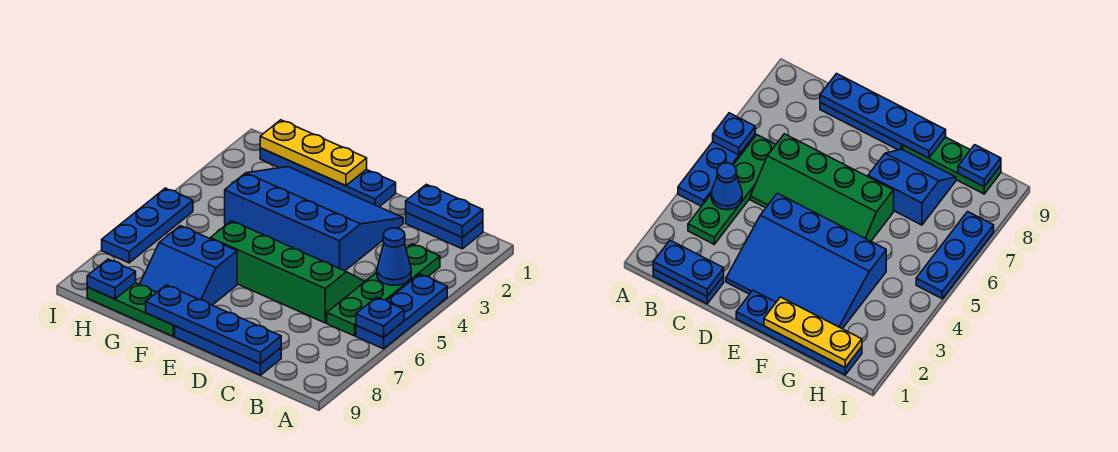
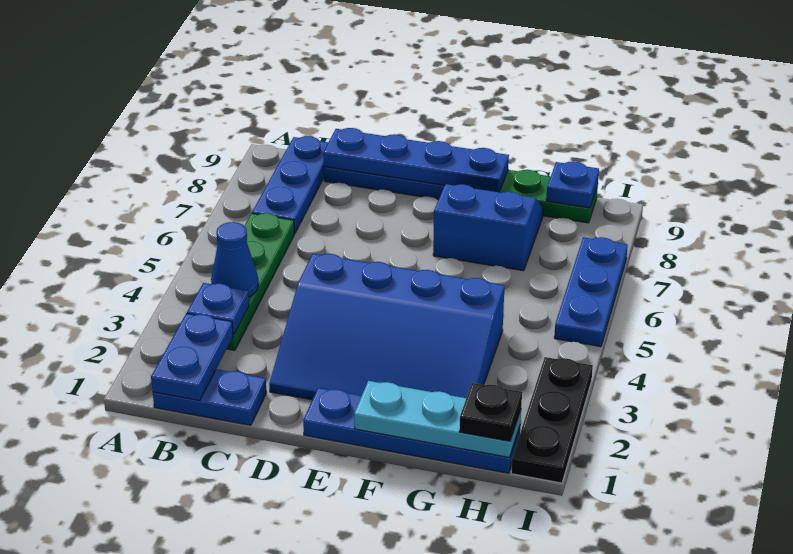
blue plate A4:A6 level 1 -> blue plate B7:B9 level 1
blue plate A6 level 2 -> blue plate B3 level 2
blue plate B1:C1 level 2 -> blue plate B1:B2 level 2
green slope C5:F6 level 1 top 6 -> none
yellow plate F1:H1 level 2 -> cyan plate F1:H1 level 2
none -> black plate H1 level 3
none -> black plate I1:I3 level 1

